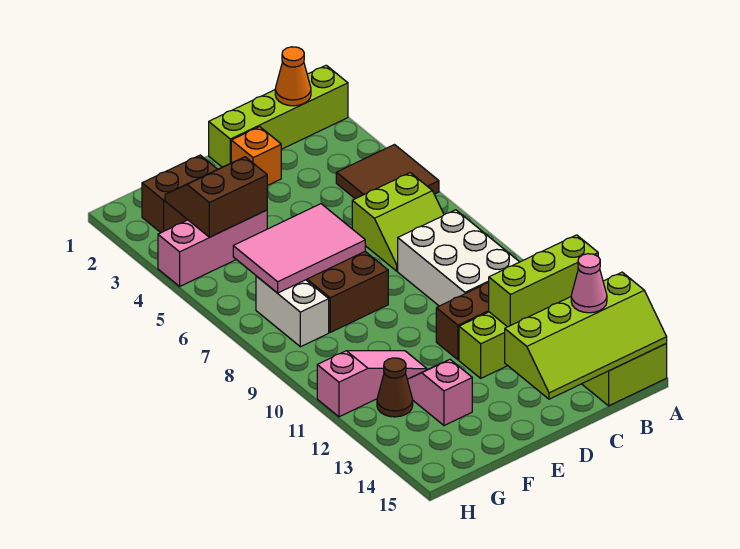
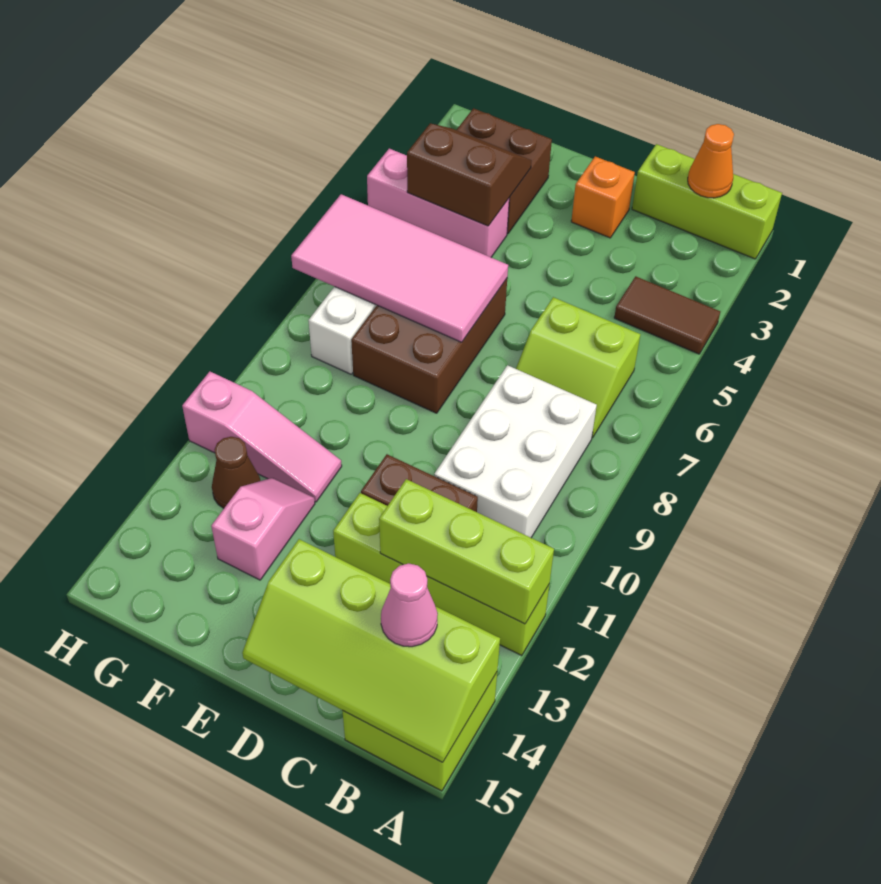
lime brick A1:D1 level 1 -> lime brick A1:C1 level 1
brown tile A4:B5 level 1 -> brown tile A4:B4 level 1
pink tile E6:G7 level 2 -> pink tile E6:H7 level 2
brown brick F2:G2 level 1 -> brown brick F2:G3 level 1

